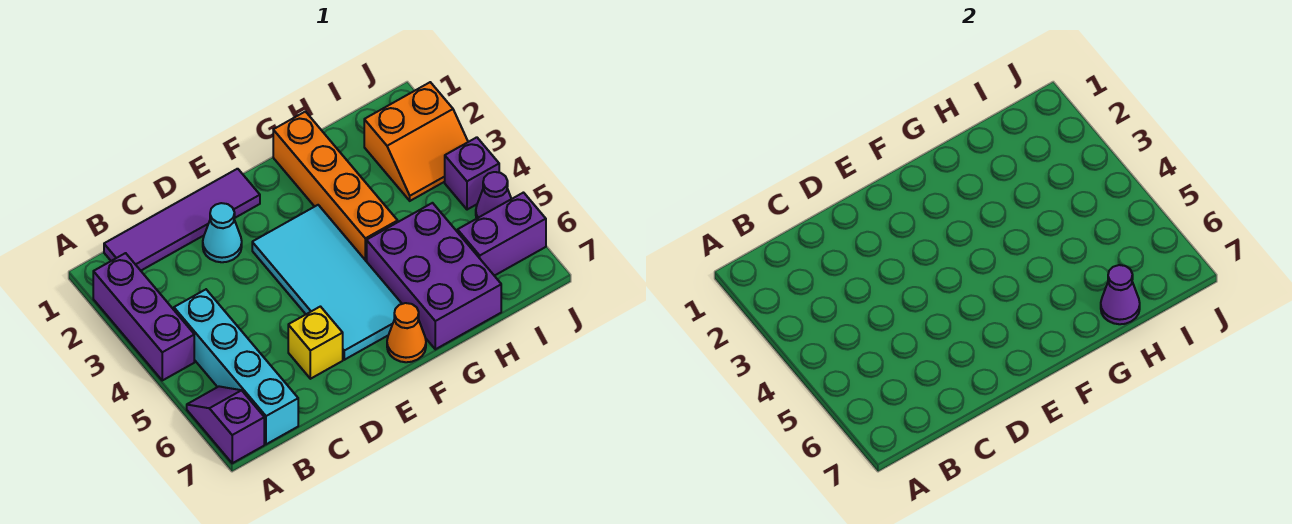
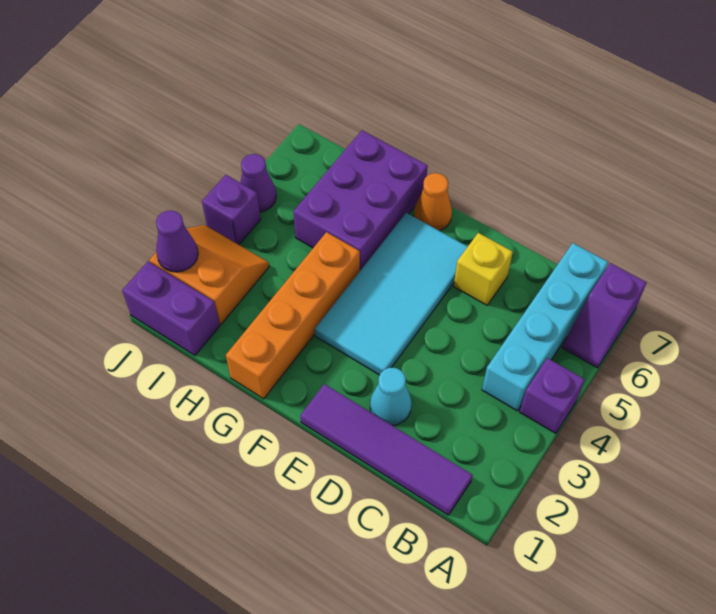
purple brick A2:A4 level 1 -> purple brick A4 level 1
purple cone H7 level 2 -> purple cone J2 level 2
purple brick I6:J6 level 1 -> purple brick I1:J1 level 1

